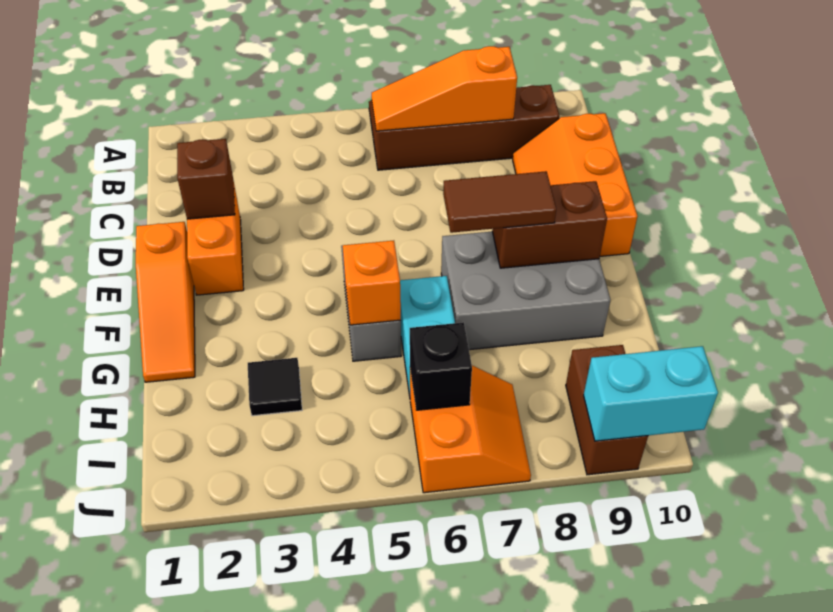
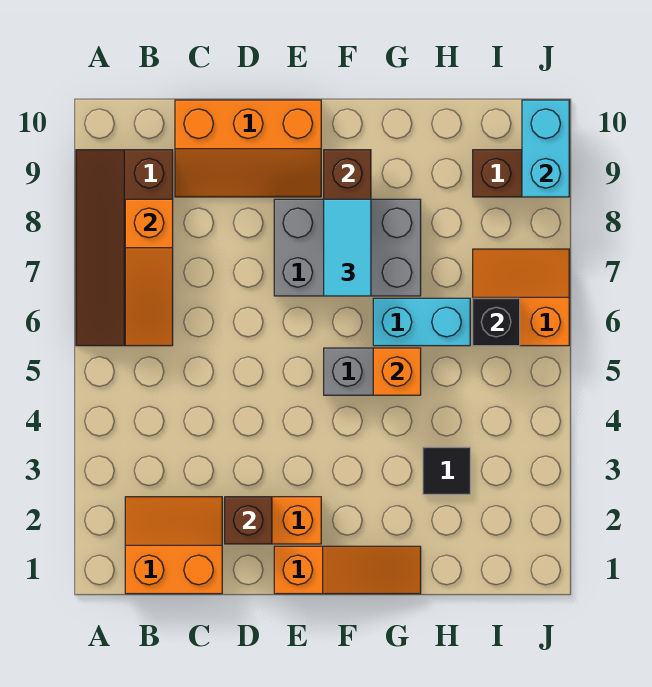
none -> orange slope B1:C2 level 1 top 1
grey brick F7:G9 level 1 -> grey brick E7:G8 level 1
brown tile F7:F8 level 3 -> cyan tile F7:F8 level 3

